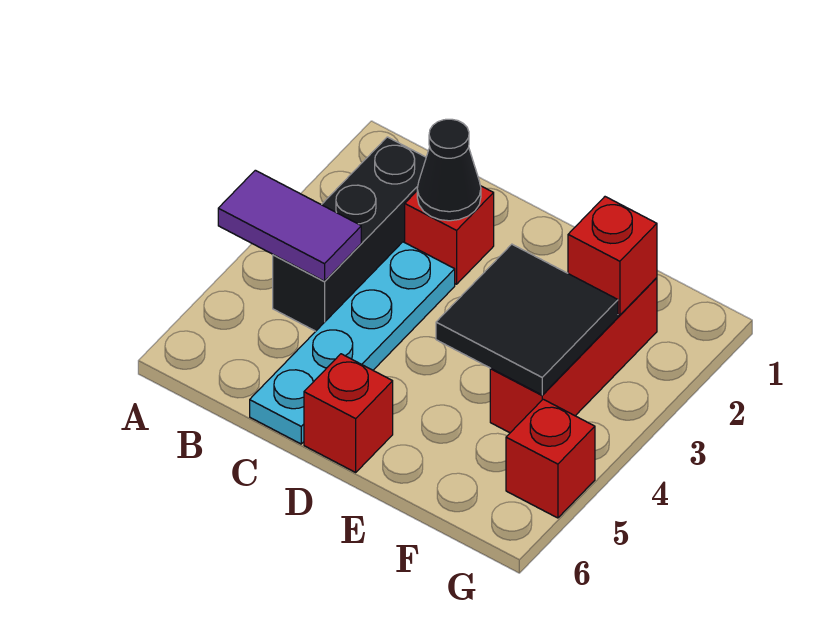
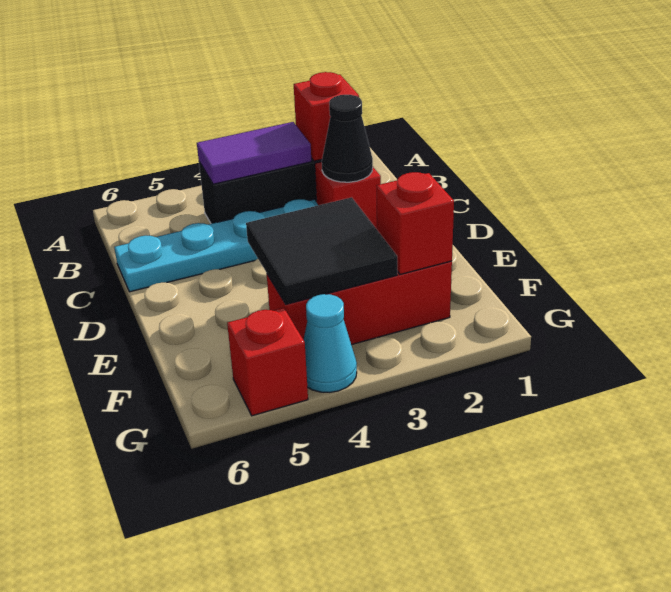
purple tile A4:B4 level 2 -> purple tile B3:B4 level 2
red brick D6 level 1 -> red brick B2 level 2
none -> cyan cone G4 level 1

